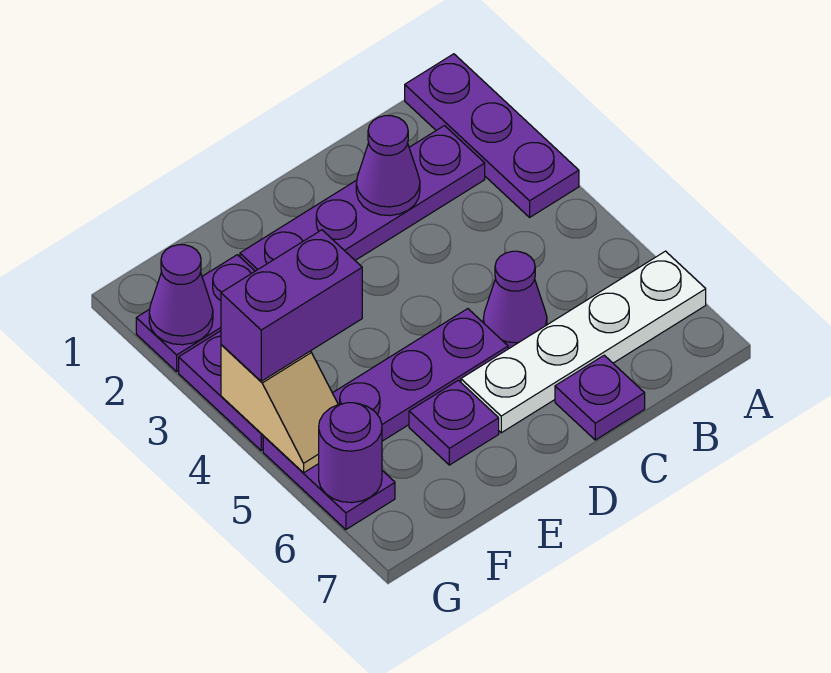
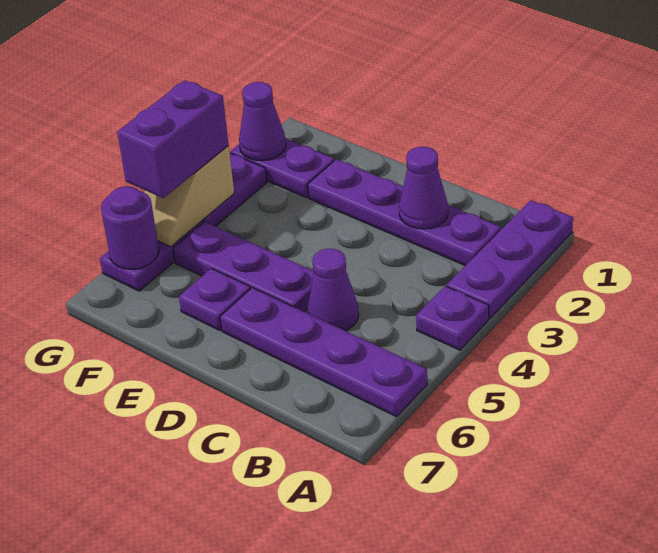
white plate A6:D6 level 1 -> purple plate A6:D6 level 1
purple plate C7 level 1 -> purple plate A4 level 1
purple brick F4:G4 level 3 -> purple brick G4:G5 level 3

